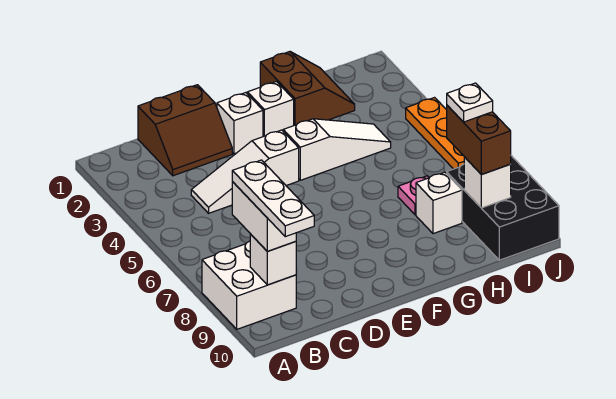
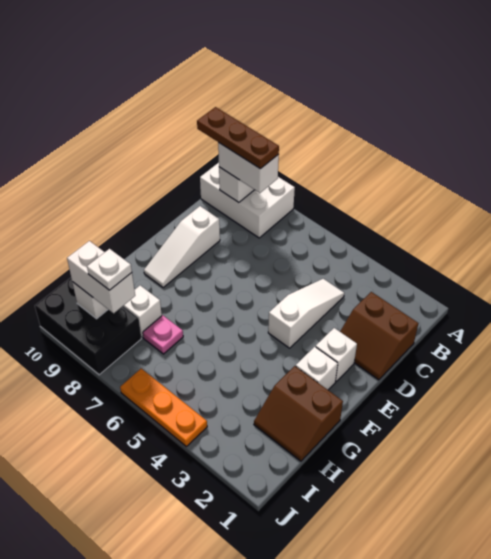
white brick A8:B9 level 1 -> white brick A8:B10 level 1
white plate B8:B10 level 4 -> brown plate B8:B10 level 4
brown slope C1:D2 level 1 top 1 -> brown slope C1:D2 level 1 top C
white slope F4:H4 level 1 top F -> white slope D9:F9 level 1 top D
brown brick I8:I9 level 3 -> white brick I8:I9 level 3

